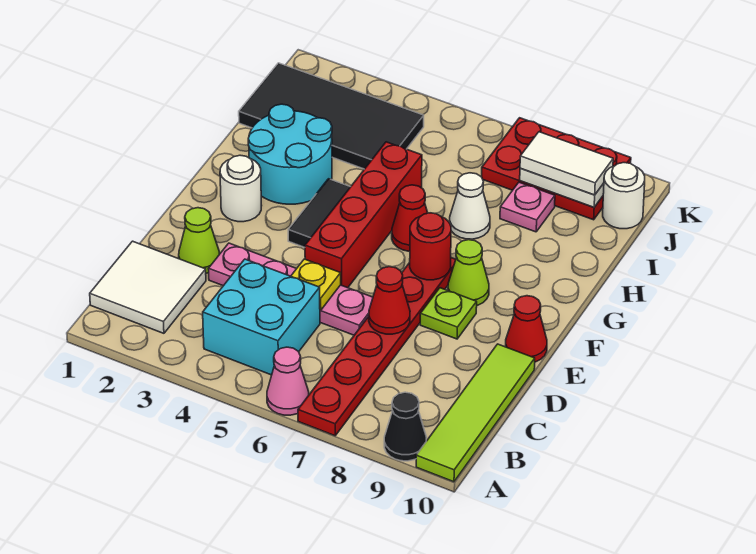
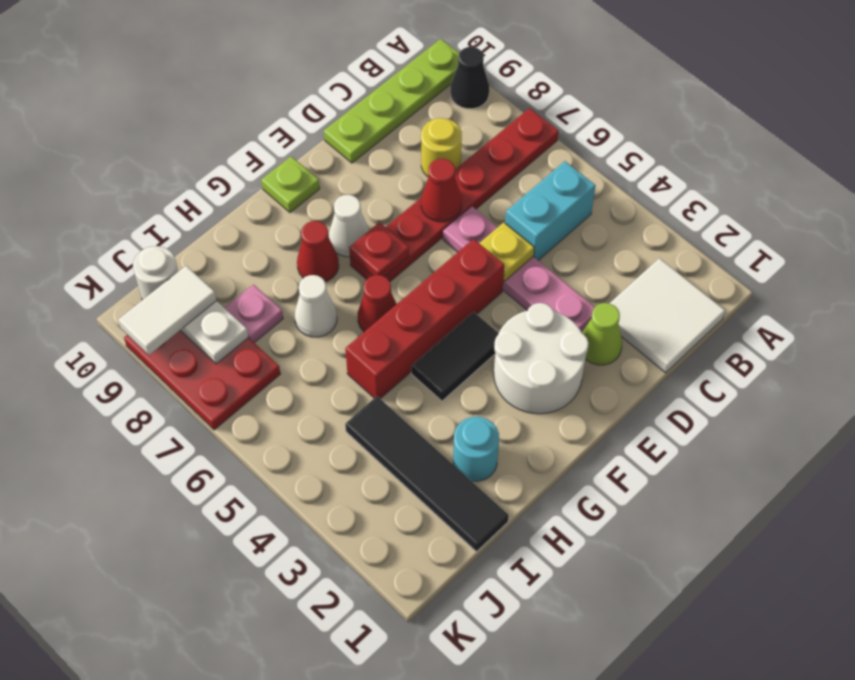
pink cone A6 level 1 -> none
lime tile A10:D10 level 1 -> lime plate A10:D10 level 1
cyan brick B4:C5 level 1 -> cyan brick B5:C5 level 1
none -> yellow round brick C8 level 1
lime plate E8 level 1 -> lime plate F10 level 1
red cone E10 level 1 -> red cone G8 level 1
white round brick F2 level 1 -> white round brick E2:F3 level 1
red round brick F7 level 2 -> red plate F7 level 2
lime cone F8 level 1 -> white cone F8 level 1
cyan round brick G2:H3 level 1 -> cyan round brick H2 level 1
black tile I1:J4 level 1 -> black tile I1:I4 level 1
white tile J8:J9 level 3 -> white tile J9:K9 level 3

